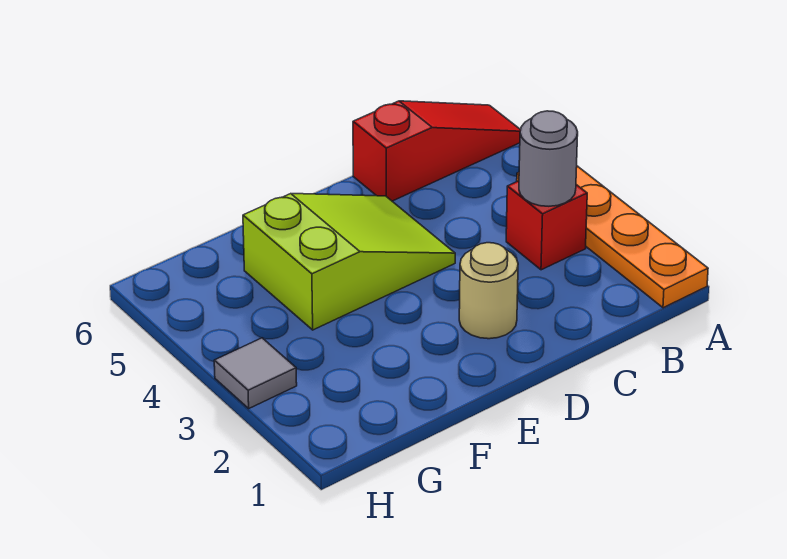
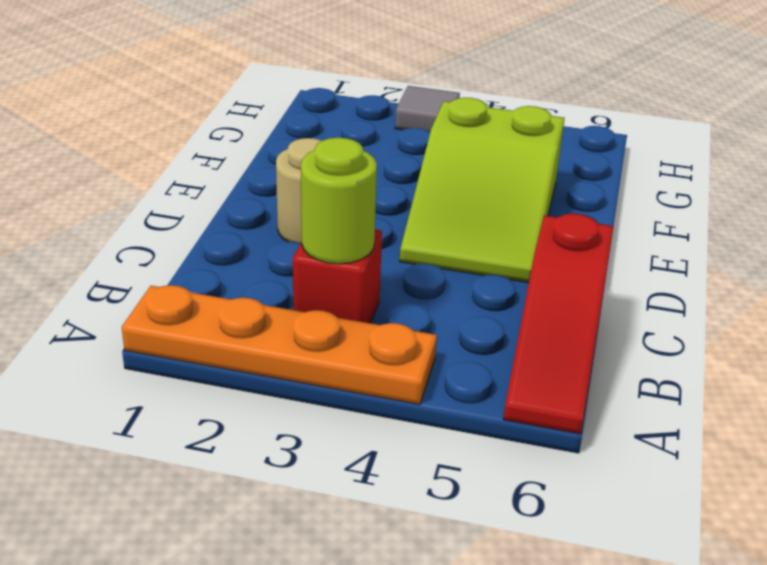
grey round brick B3 level 2 -> lime round brick B3 level 2

